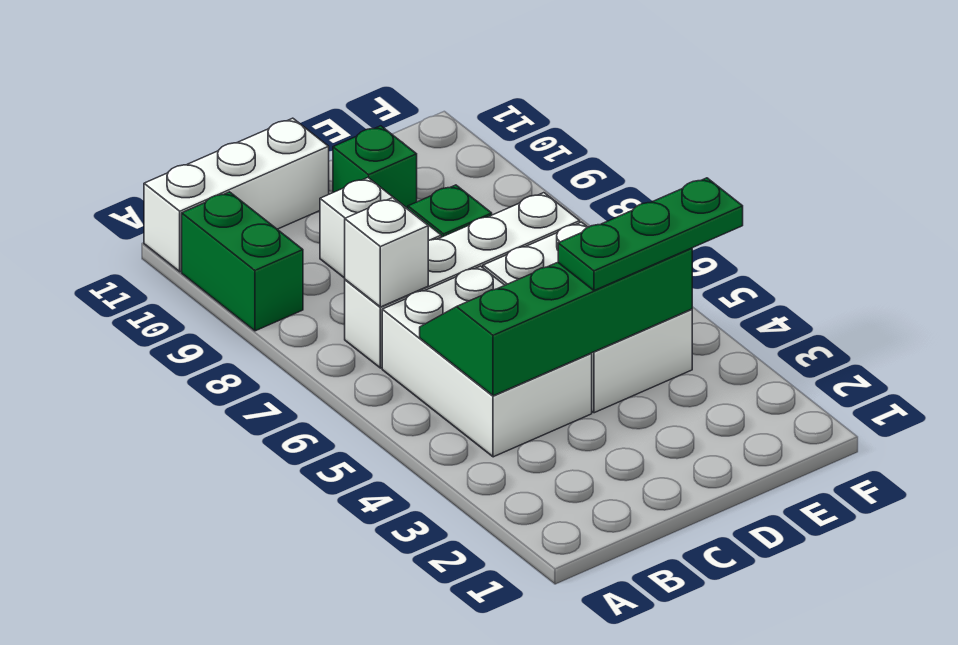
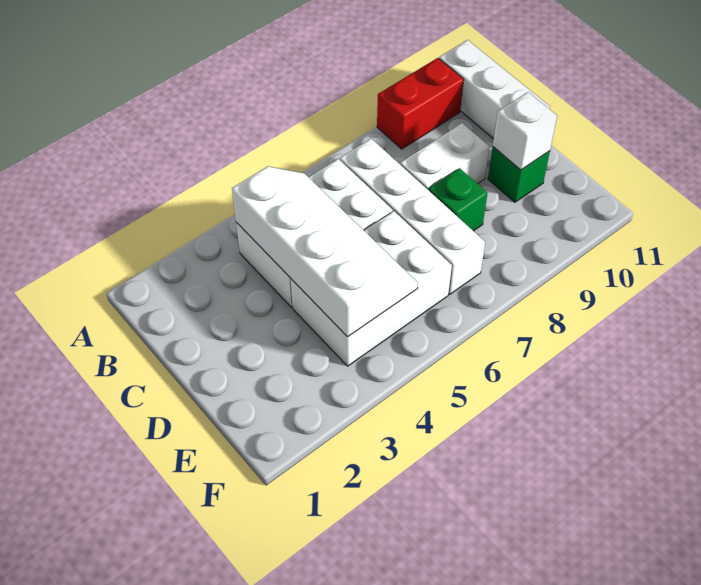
green brick A9:A10 level 1 -> red brick A9:A10 level 1
green slope B4:E5 level 2 top 4 -> white slope B4:E5 level 2 top 4
white brick B7 level 2 -> white brick D10 level 2
green plate D4:F4 level 3 -> none

